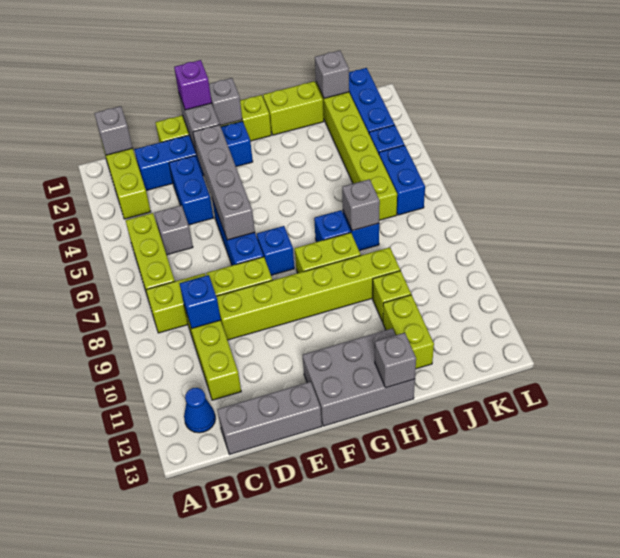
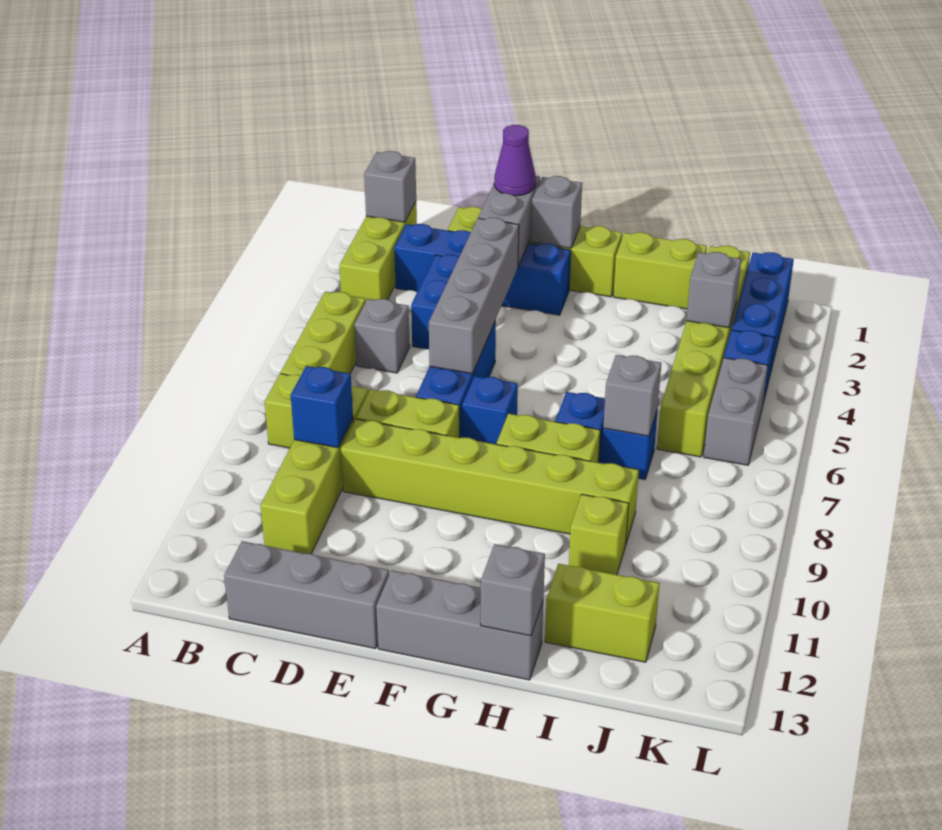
blue cone B12 level 1 -> none
purple brick E1 level 3 -> purple cone E1 level 3
grey brick F12:H13 level 1 -> grey brick F13:H13 level 1
lime brick I11:I12 level 1 -> lime brick I12:J12 level 1
grey brick J1 level 2 -> grey brick J3 level 2
blue brick K5:K6 level 1 -> grey brick K5:K6 level 1

